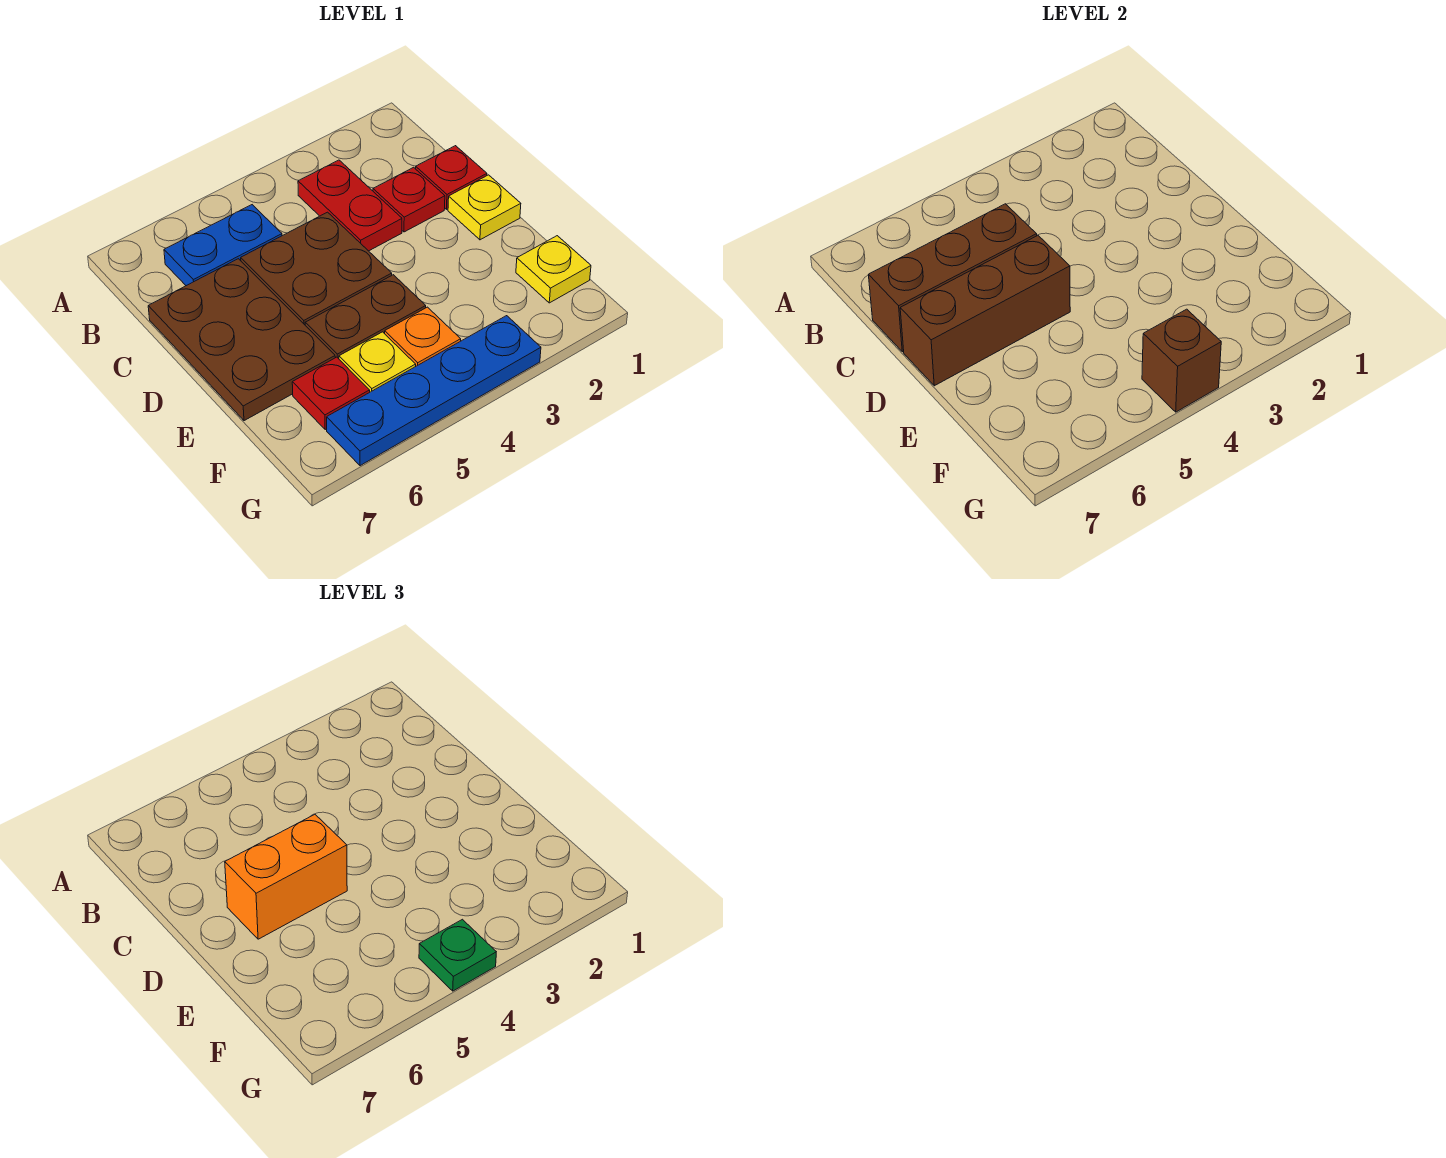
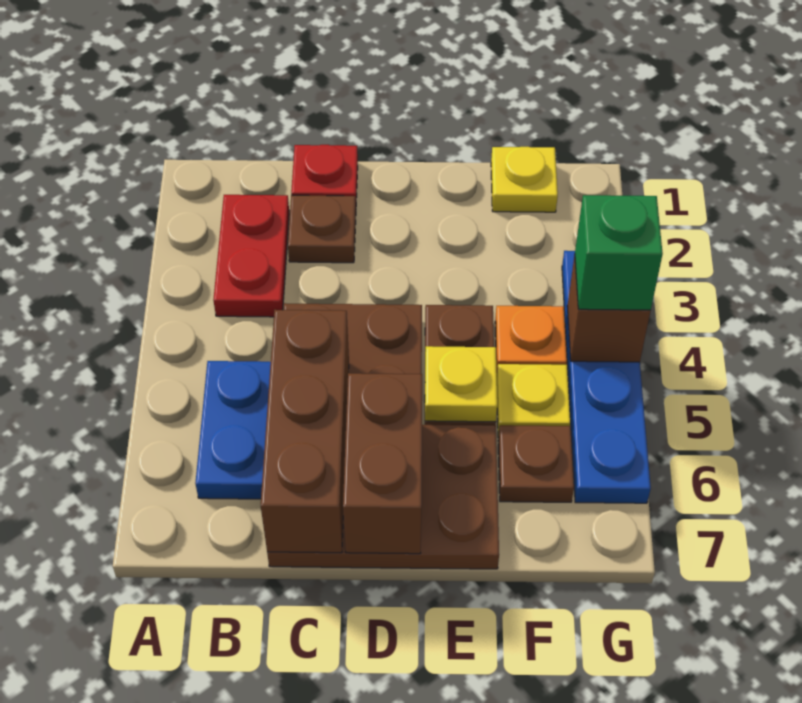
red plate B3:C3 level 1 -> red plate B2:B3 level 1
red plate C2 level 1 -> brown plate C2 level 1
yellow plate D1 level 1 -> yellow plate E5 level 2
brown brick D5:D7 level 2 -> brown brick D6:D7 level 2
orange brick D5:D6 level 3 -> none
red plate F6 level 1 -> brown plate F6 level 1
green plate G4 level 3 -> green brick G4 level 3

